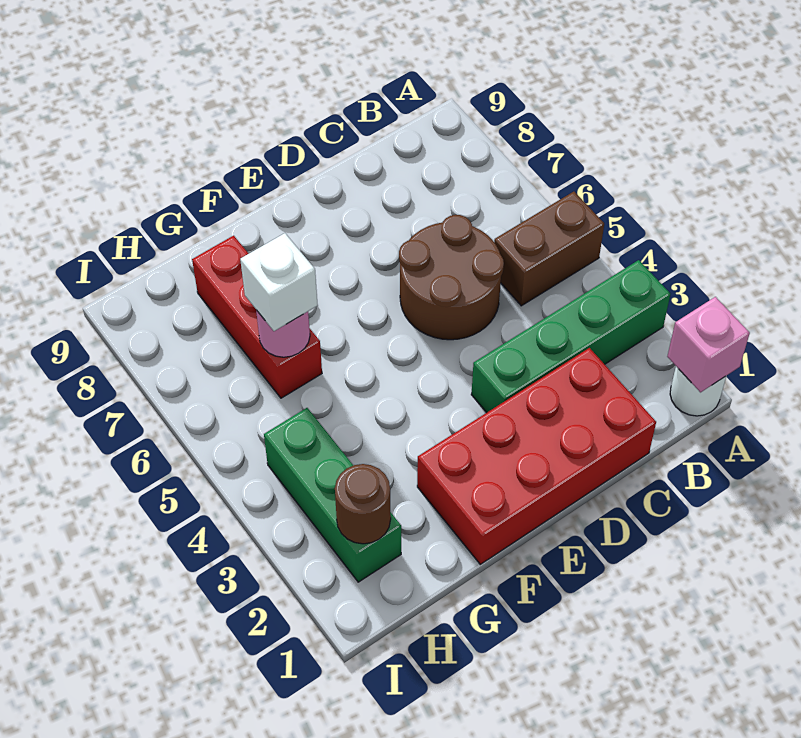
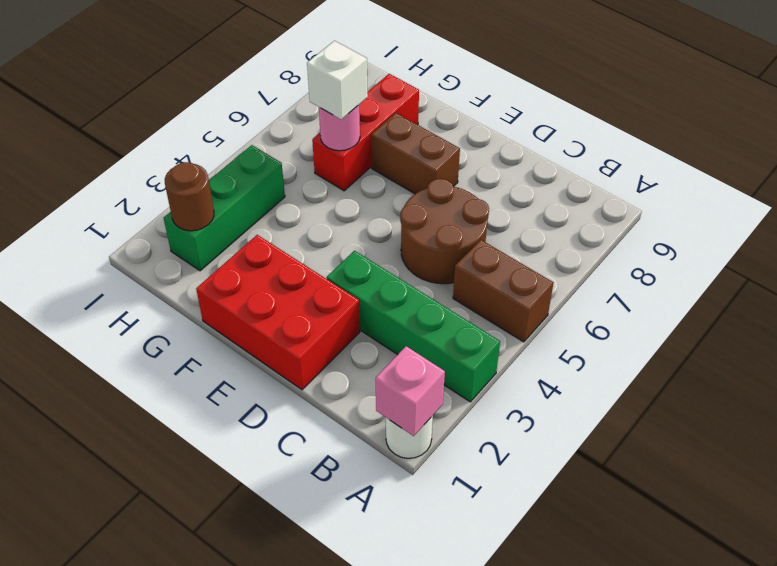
red brick C1:F2 level 1 -> red brick D1:F2 level 1
none -> brown brick E7:F7 level 1

